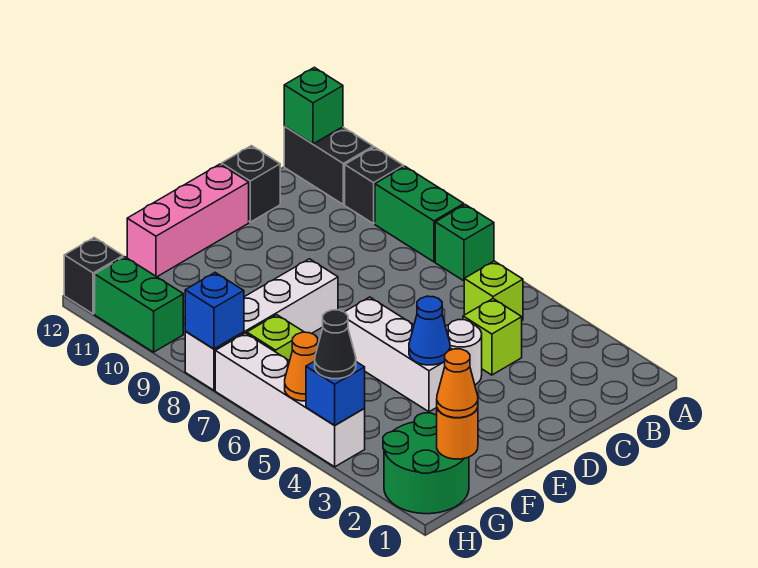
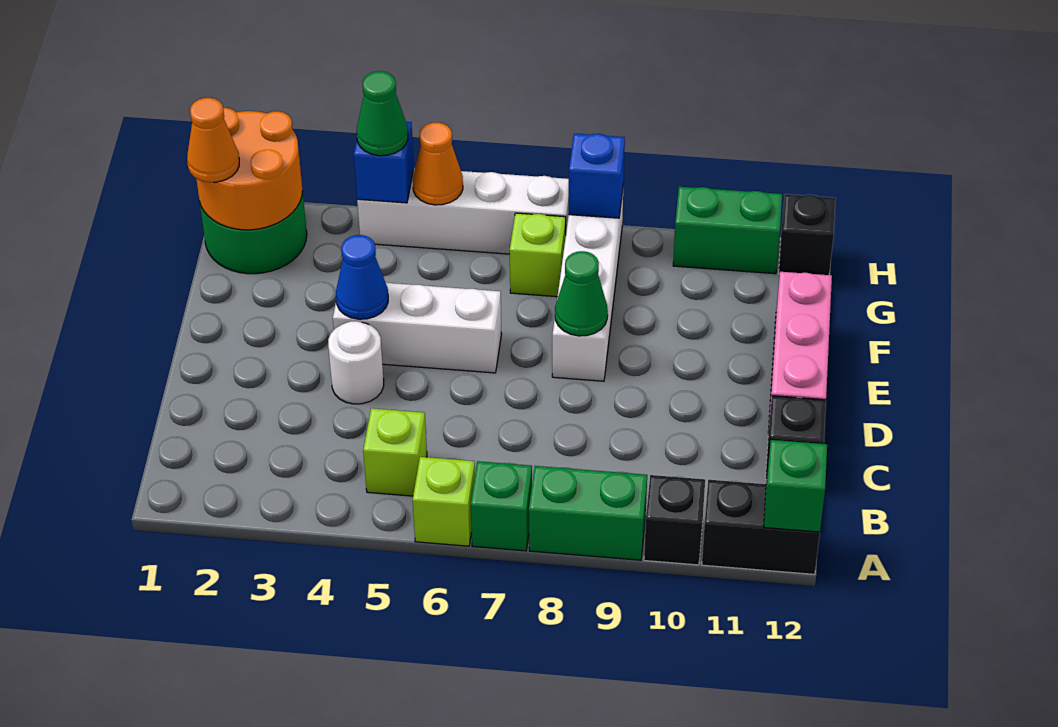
lime brick C4 level 1 -> lime brick A6 level 1
none -> green cone E8 level 2
orange round brick G1 level 2 -> orange round brick G1:H2 level 2
black cone H4 level 3 -> green cone H4 level 3

